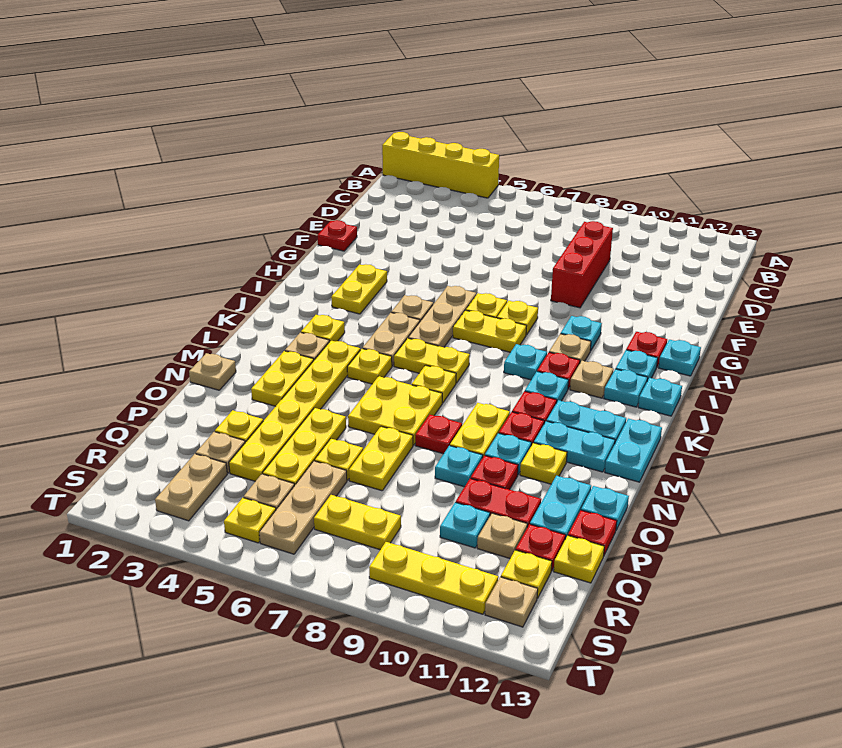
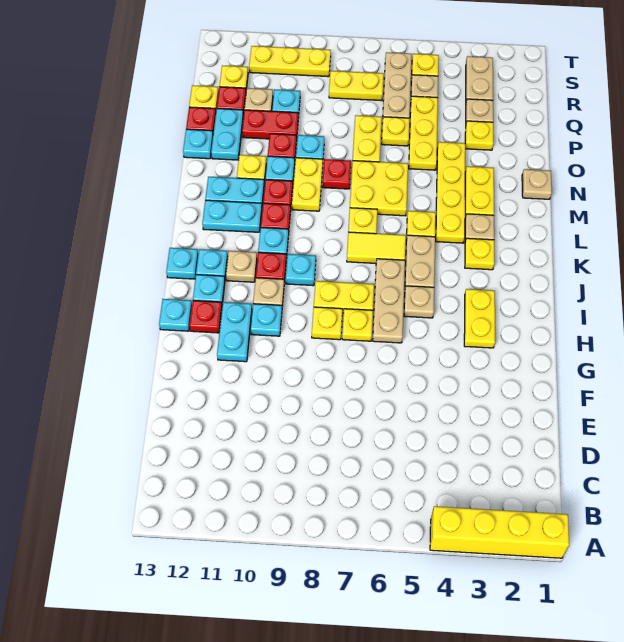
red brick D9:F9 level 1 -> none
red plate F1 level 1 -> none
yellow plate K6:K7 level 1 -> yellow tile K6:K7 level 1
yellow plate L4:Q4 level 1 -> yellow plate L4:O4 level 1
cyan plate L13:M13 level 1 -> cyan plate G11:H11 level 1
tan plate S12 level 1 -> none

